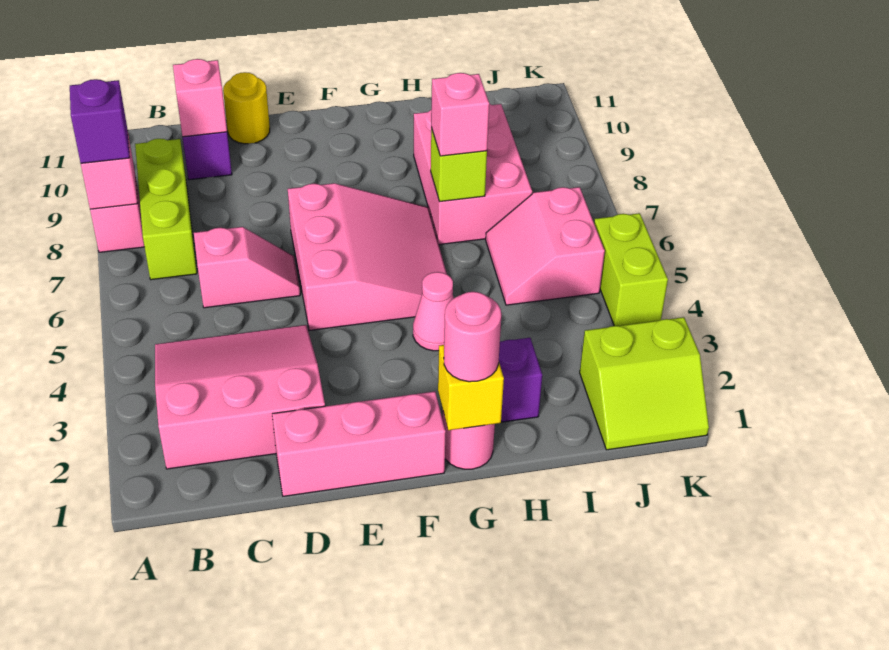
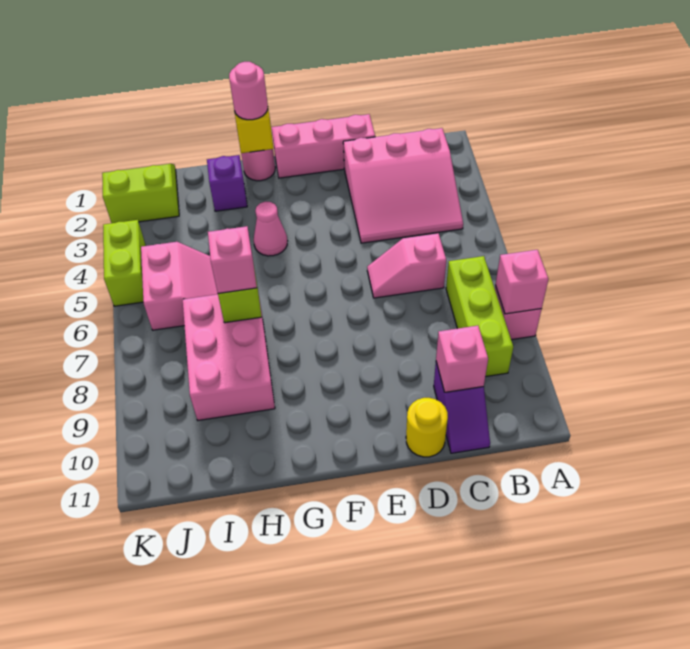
purple brick A8 level 3 -> none
pink slope E5:G7 level 1 top E -> none

